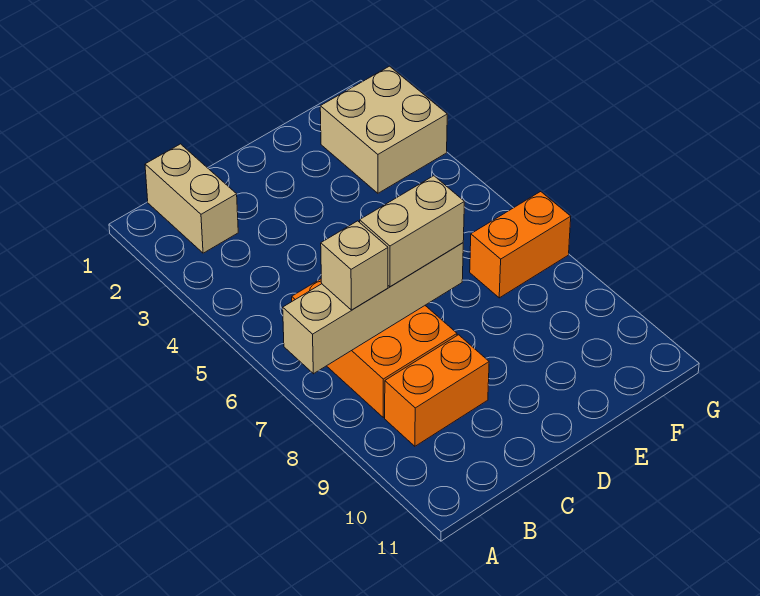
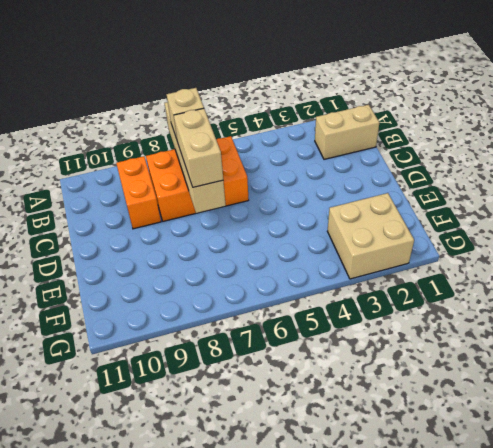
orange brick F7:G7 level 1 -> none

